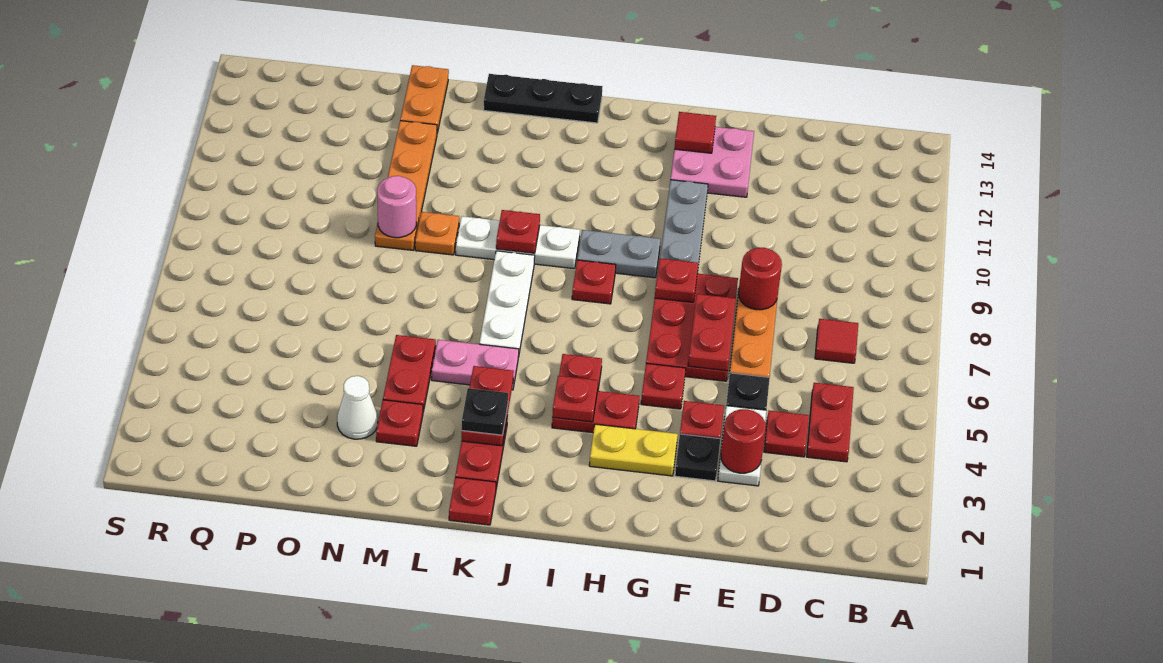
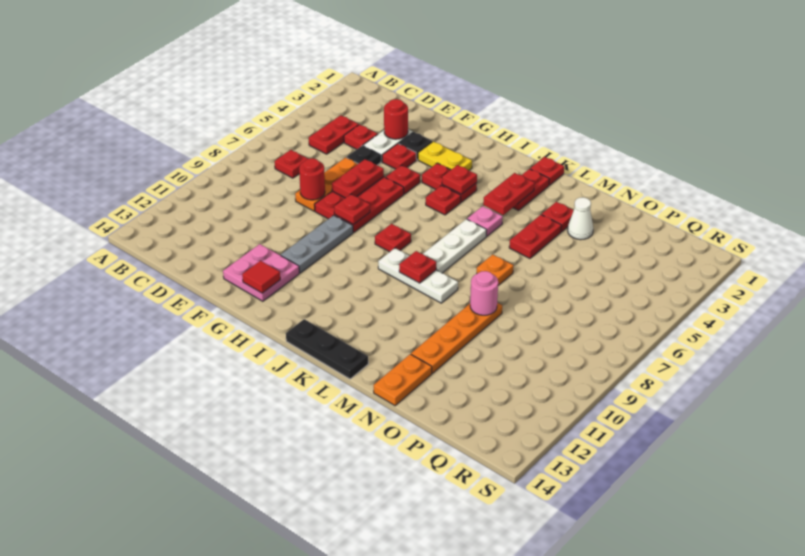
red tile C7 level 1 -> red plate C7 level 1
grey plate H9:I9 level 1 -> none
black plate K3 level 3 -> none
pink plate K5:L5 level 1 -> pink plate K5 level 1
orange plate M9 level 1 -> orange plate M7 level 1

